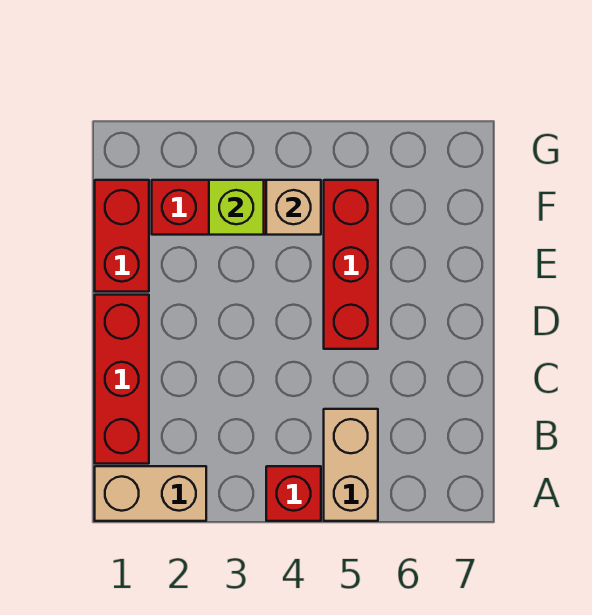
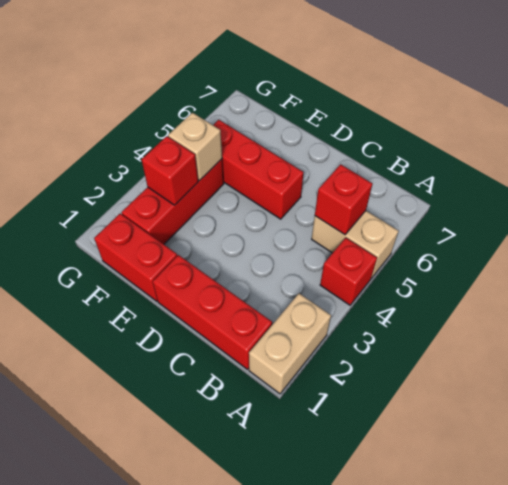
none -> red brick B5 level 2
lime brick F3 level 2 -> red brick F3 level 2

